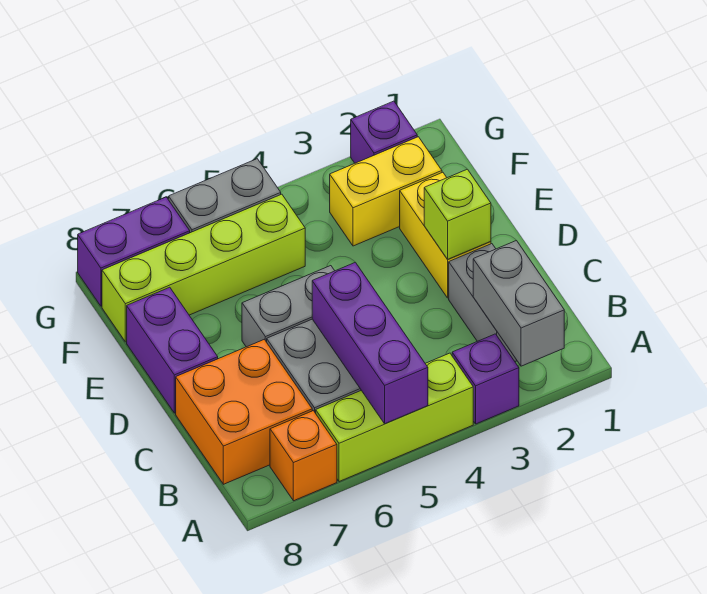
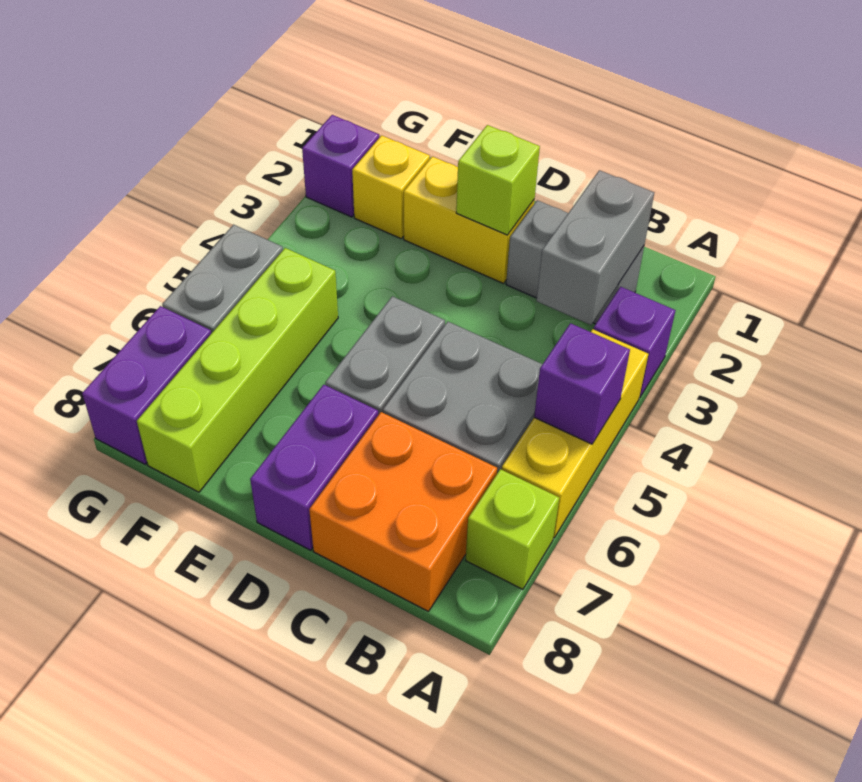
grey brick A2:B2 level 2 -> grey brick B2:B3 level 2
lime brick A4:A6 level 1 -> yellow brick A4:A6 level 1
purple brick A5:C5 level 2 -> purple brick A5 level 2
orange brick A7 level 1 -> lime brick A7 level 1
purple brick D8:E8 level 1 -> purple brick D7:D8 level 1
yellow brick F2:F3 level 1 -> yellow brick F2 level 1

